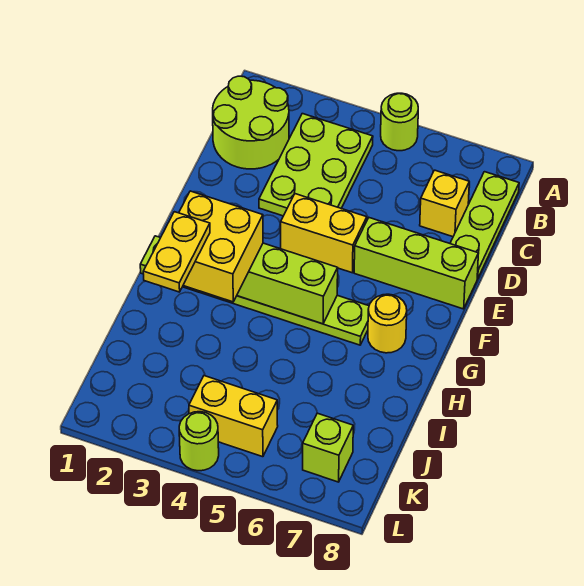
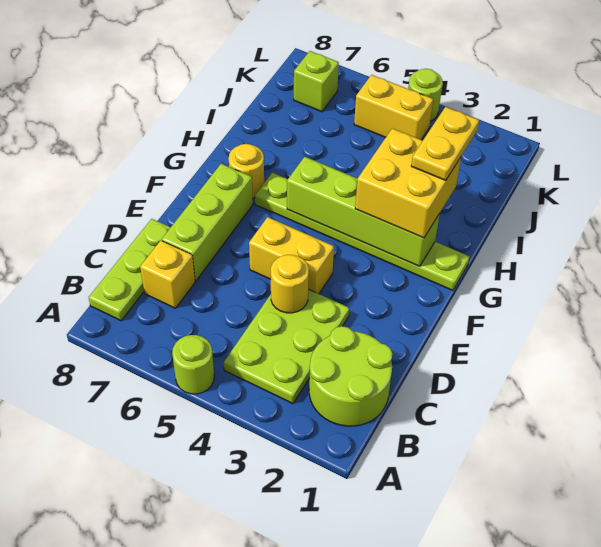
none -> yellow round brick D4 level 2
lime brick E6:E8 level 1 -> lime brick D7:F7 level 1

